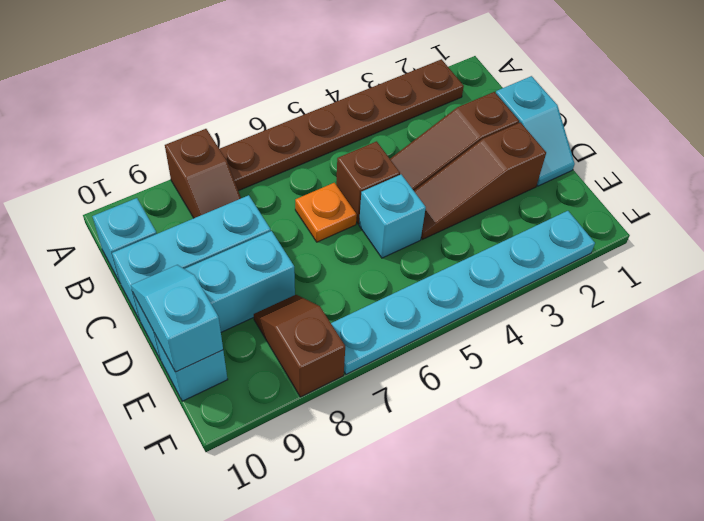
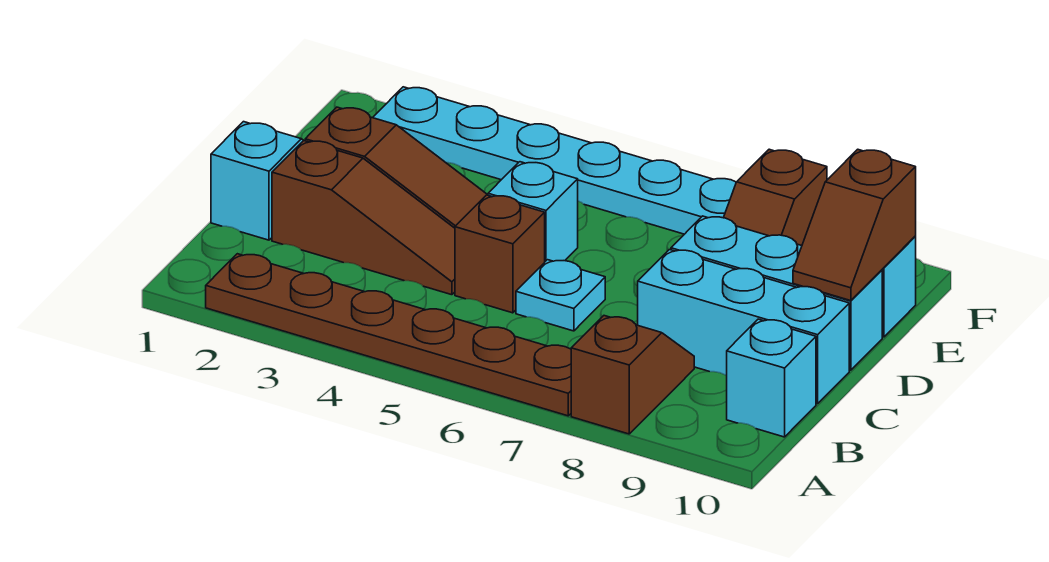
orange plate C6 level 1 -> cyan plate C6 level 1
cyan slope D10:E10 level 2 top E -> brown slope D10:E10 level 2 top E

